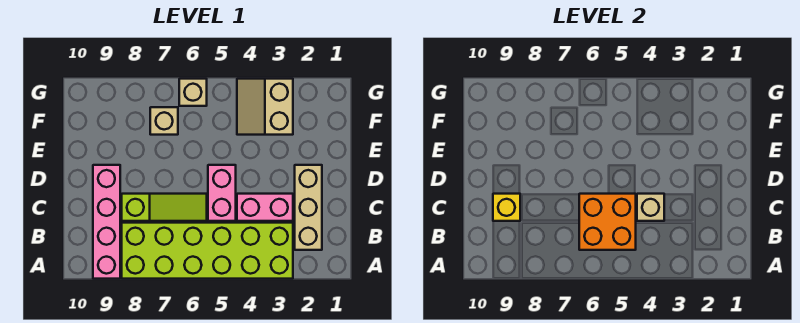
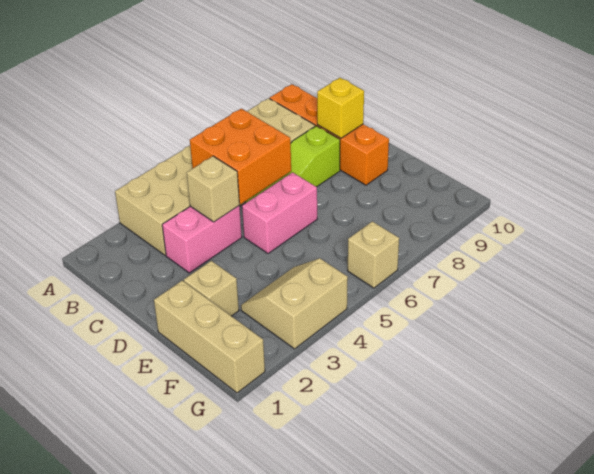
lime brick A3:B8 level 1 -> tan brick A3:B8 level 1
pink brick A9:D9 level 1 -> orange brick A9:D9 level 1
tan brick B2:D2 level 1 -> tan brick E1:G1 level 1
pink brick C5:D5 level 1 -> pink brick D5:D6 level 1
tan slope F3:G4 level 1 top 3 -> tan slope F3:G4 level 1 top G
tan brick F7 level 1 -> tan brick E2 level 1

